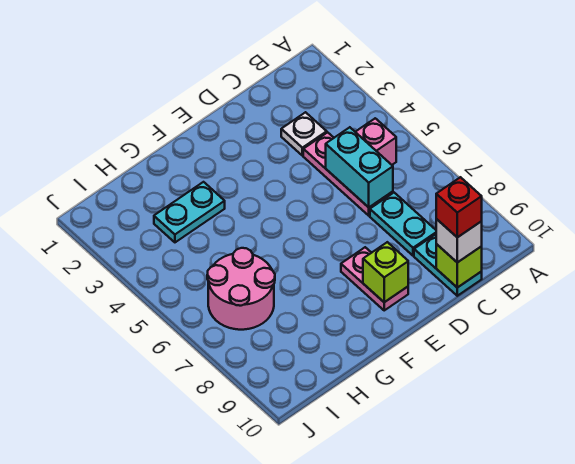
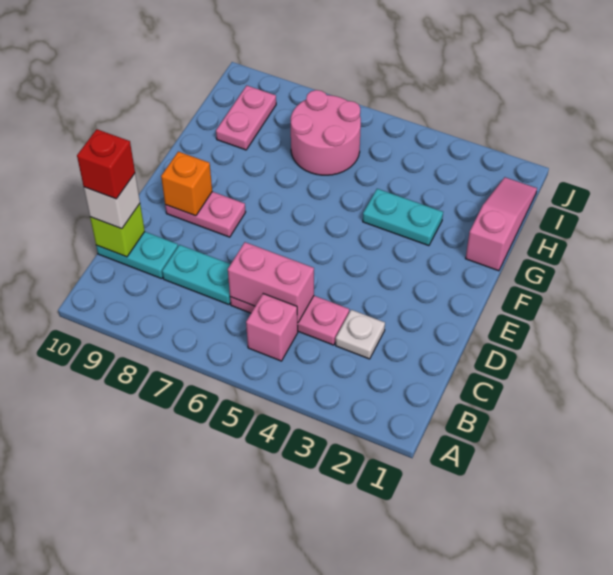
cyan brick C5:C6 level 2 -> pink brick C5:C6 level 2
lime brick E9 level 2 -> orange brick E9 level 2
none -> pink slope G1:I1 level 1 top G
cyan plate G3:H3 level 1 -> cyan plate G3:G4 level 1
none -> pink plate H9:I9 level 1

